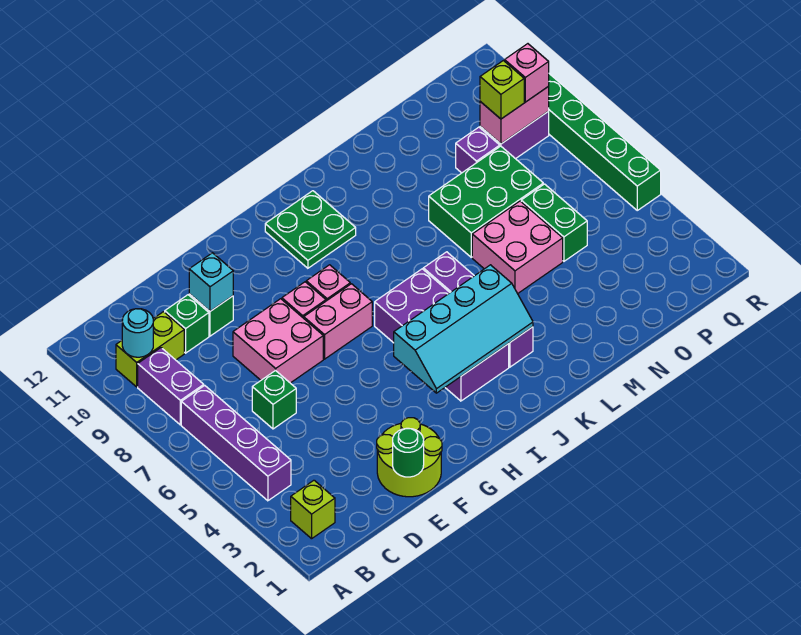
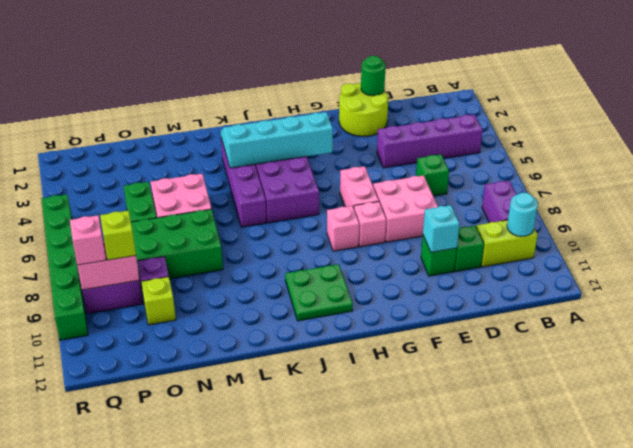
lime brick B2 level 1 -> lime brick O10 level 1
purple brick B4:B7 level 1 -> purple brick B4:E4 level 1
pink brick G7:H7 level 1 -> pink brick G6:G7 level 1

